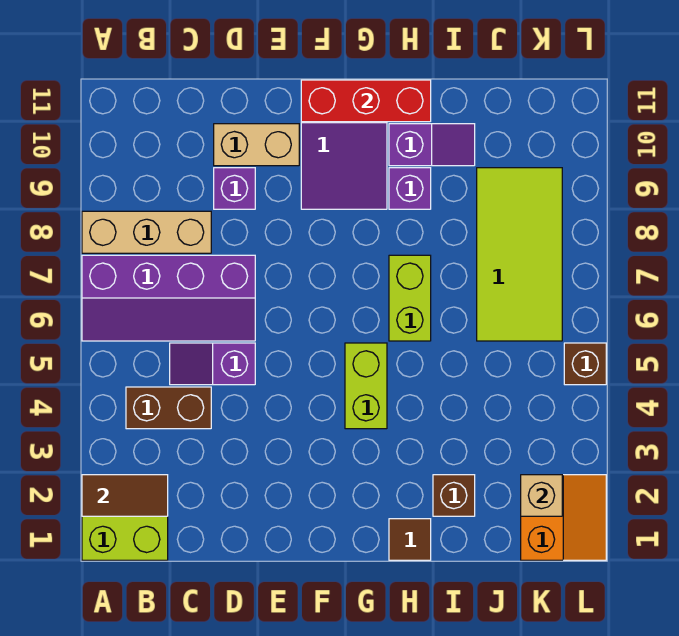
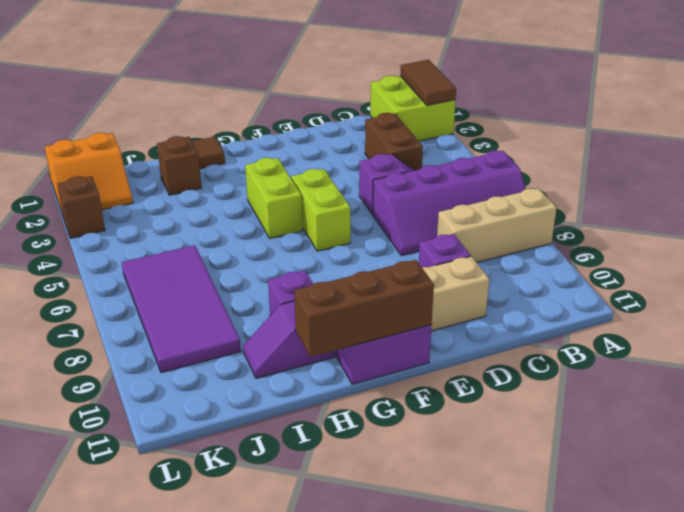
brown tile A2:B2 level 2 -> brown tile A1:A2 level 2
purple slope A6:D7 level 1 top 7 -> purple slope A6:D7 level 1 top 6
brown brick B4:C4 level 1 -> brown brick C3:C4 level 1
red brick F11:H11 level 2 -> brown brick F11:H11 level 2
lime brick H6:H7 level 1 -> lime brick F5:F6 level 1
lime tile J6:K9 level 1 -> purple tile J6:K9 level 1
orange slope K1:L2 level 1 top K -> orange slope K1:L2 level 1 top 1
tan brick K2 level 2 -> none
brown brick L5 level 1 -> brown brick L3 level 1

